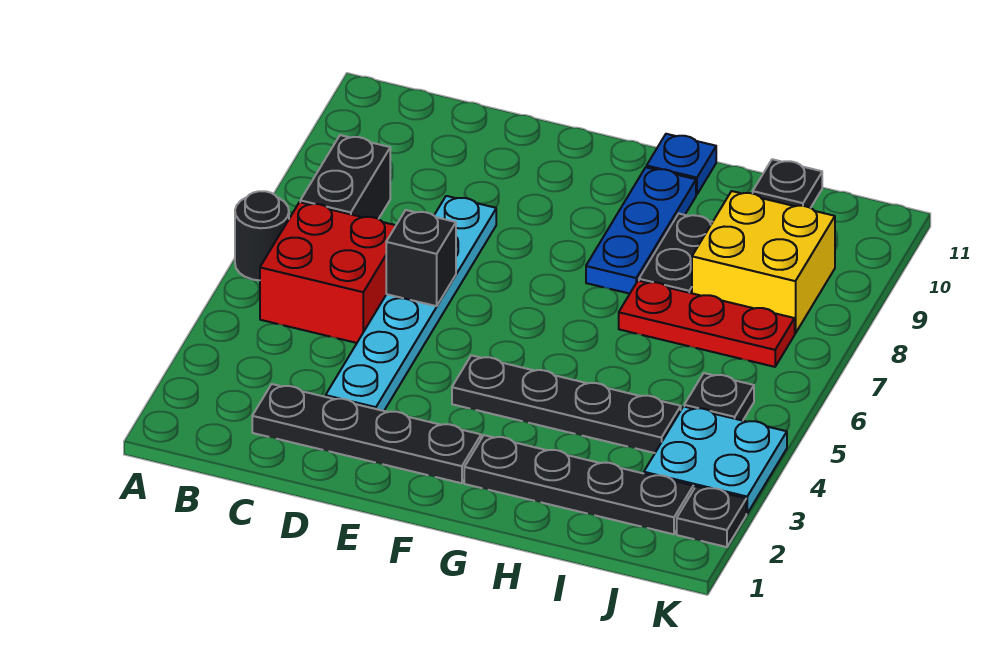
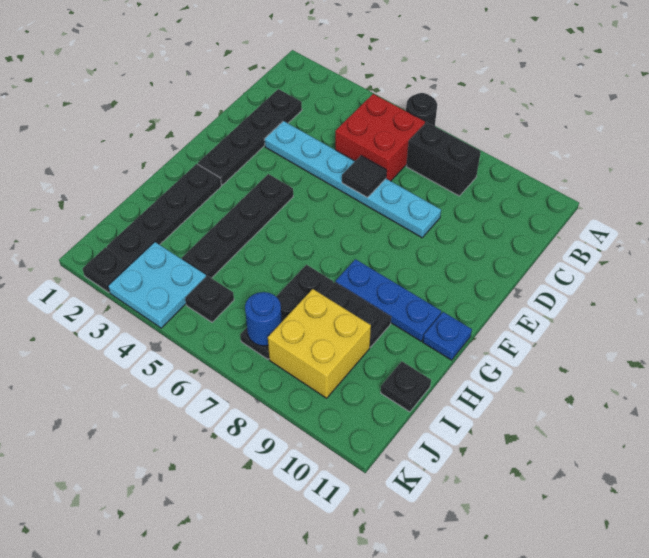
black brick D6 level 2 -> black tile D6 level 2
red plate H7:J7 level 1 -> black plate H7:J7 level 1
none -> blue round brick J7 level 2

